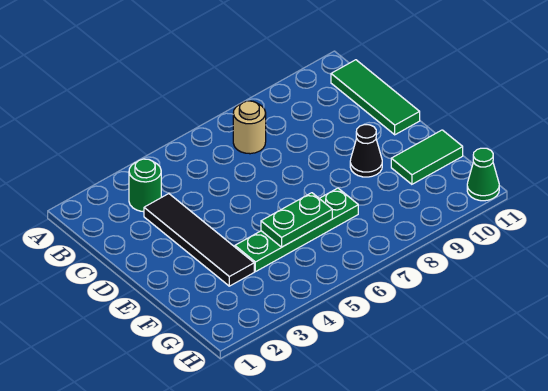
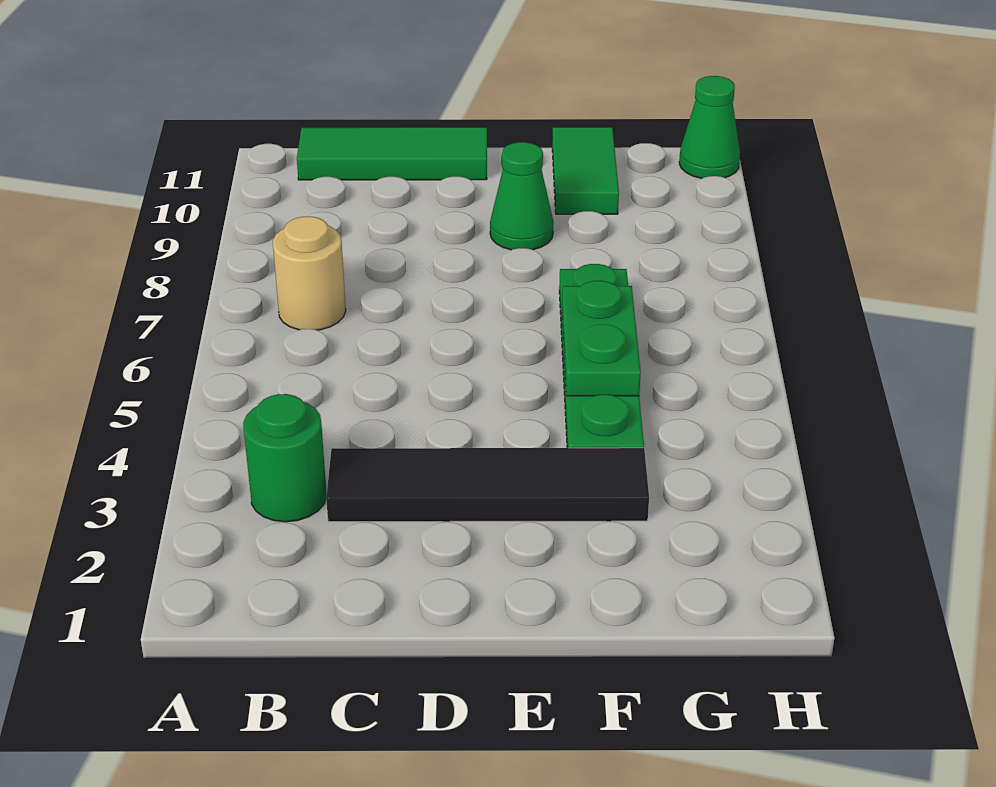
black cone E9 level 1 -> green cone E9 level 1

